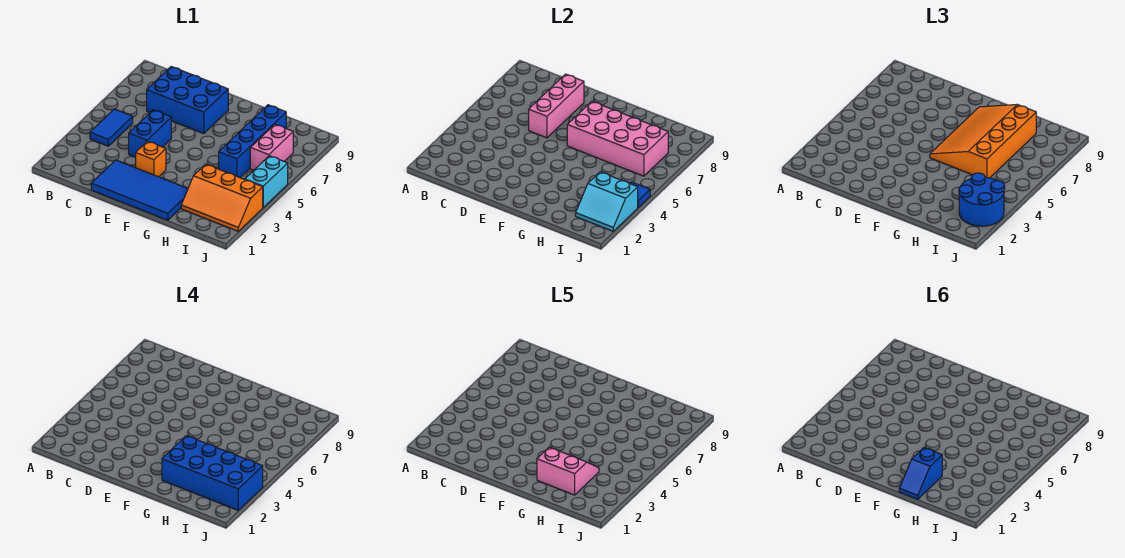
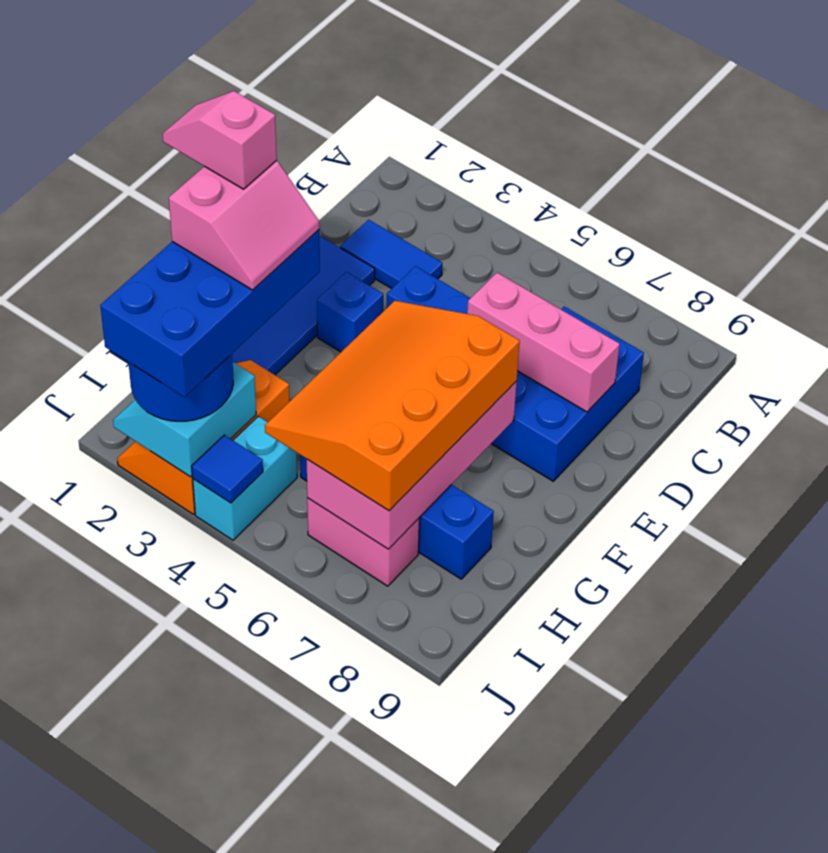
blue tile B4:B5 level 1 -> blue tile C2:C3 level 1
orange brick E3 level 1 -> blue brick E3 level 1
orange slope F5:H8 level 3 top H -> orange slope F5:I7 level 3 top 7
blue slope G1:G2 level 6 top 2 -> pink slope G1:G2 level 6 top 2
cyan brick J4:J5 level 1 -> cyan brick I4:J4 level 1

